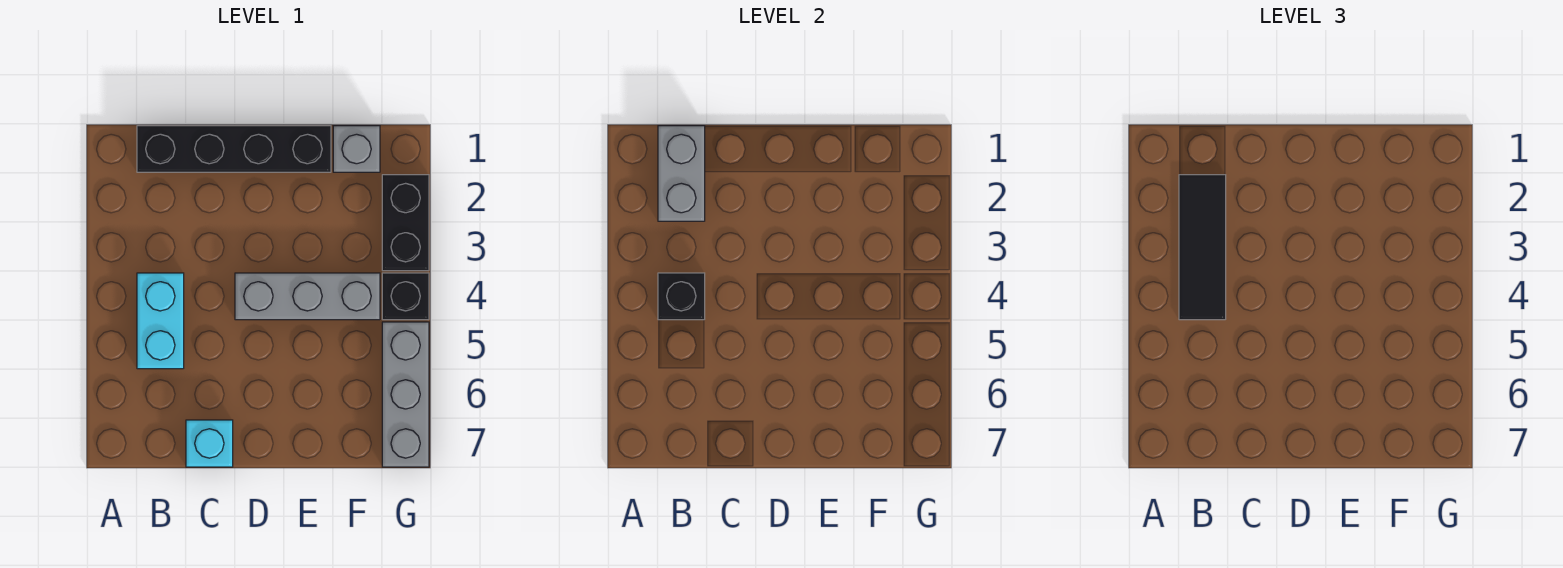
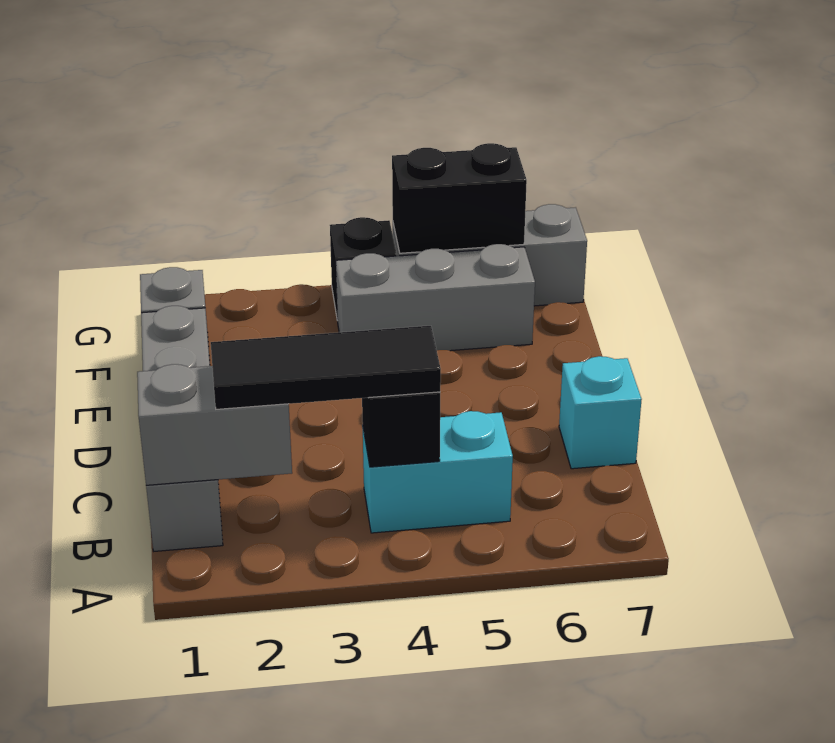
black brick B1:E1 level 1 -> grey brick B1:E1 level 1
grey brick D4:F4 level 1 -> grey brick F4:F6 level 1
black brick G2:G3 level 1 -> black brick G5:G6 level 2

